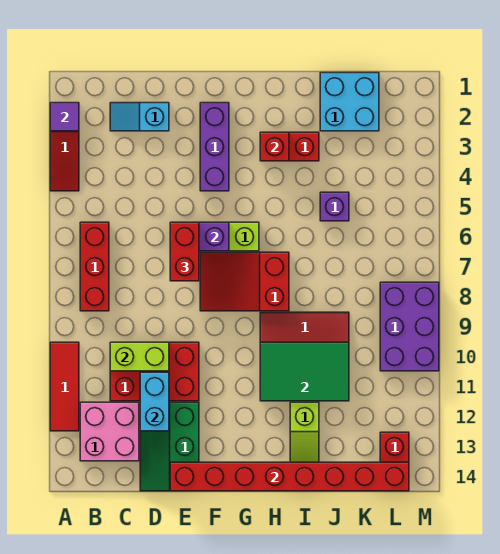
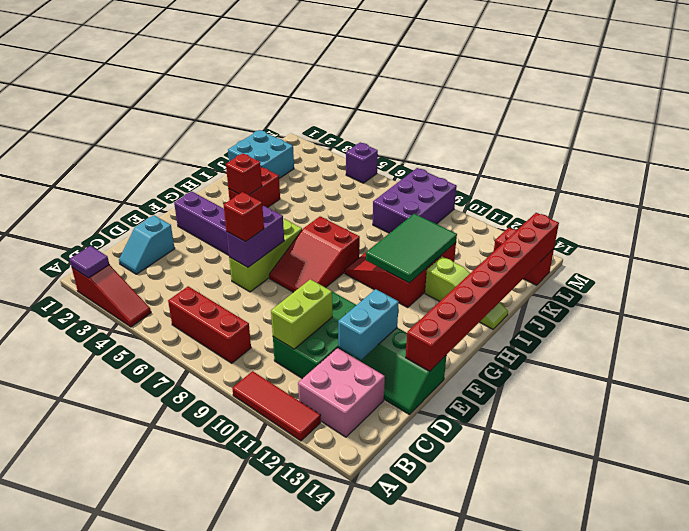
red brick C10:E11 level 1 -> green brick C10:E11 level 1
cyan brick D11:D12 level 2 -> cyan brick D12:E12 level 2
red brick E6:E7 level 3 -> red brick E6 level 3
purple brick J5 level 1 -> purple brick M5 level 1
purple brick L8:M10 level 1 -> purple brick K8:M9 level 1

